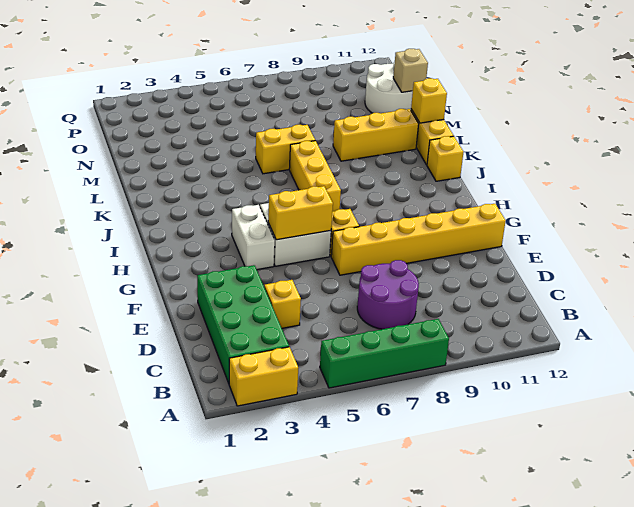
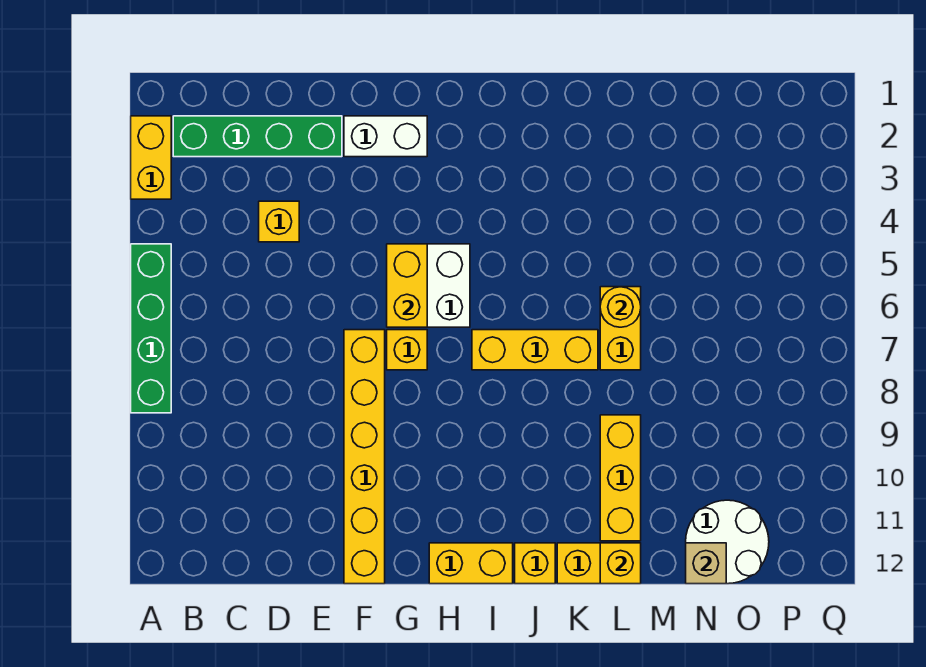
green brick B2:E3 level 1 -> green brick B2:E2 level 1
purple round brick C7:D8 level 1 -> none
white brick G4:H4 level 1 -> white brick F2:G2 level 1
none -> yellow brick H12:I12 level 1
none -> yellow round brick L6 level 2

